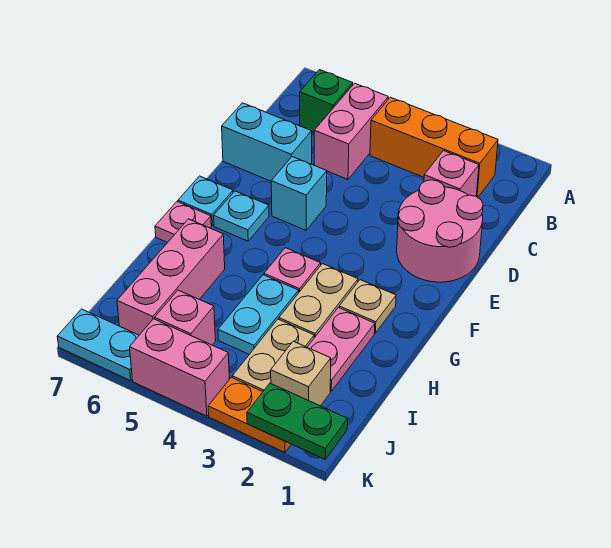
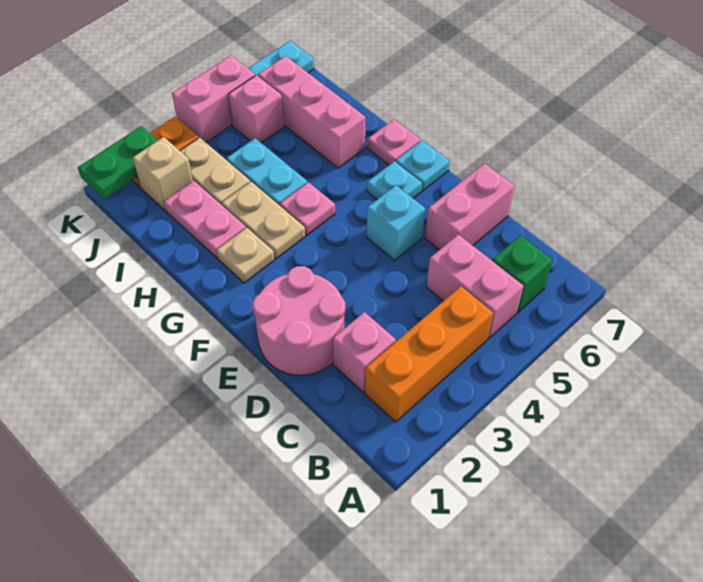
cyan brick D6:D7 level 1 -> pink brick D6:D7 level 1

